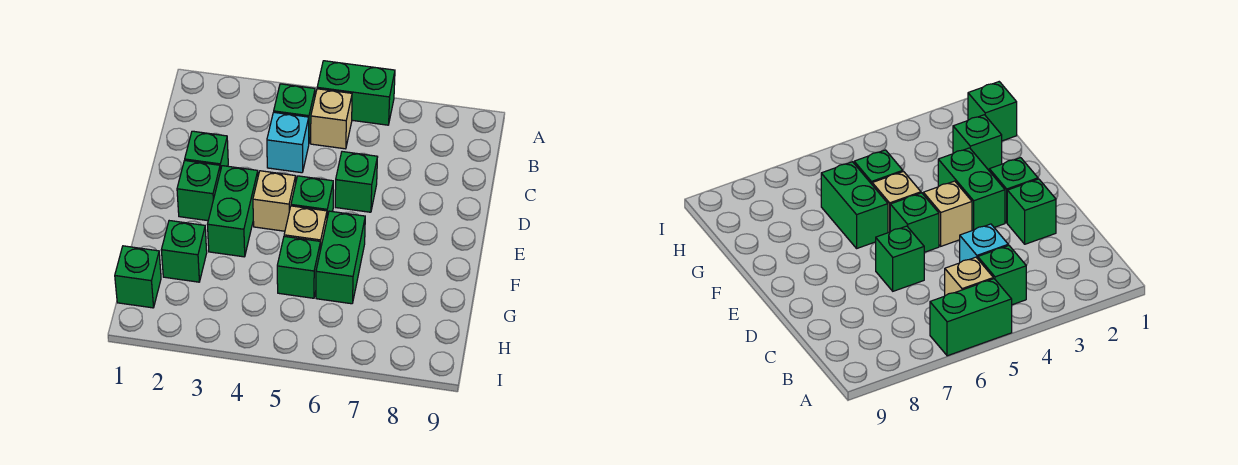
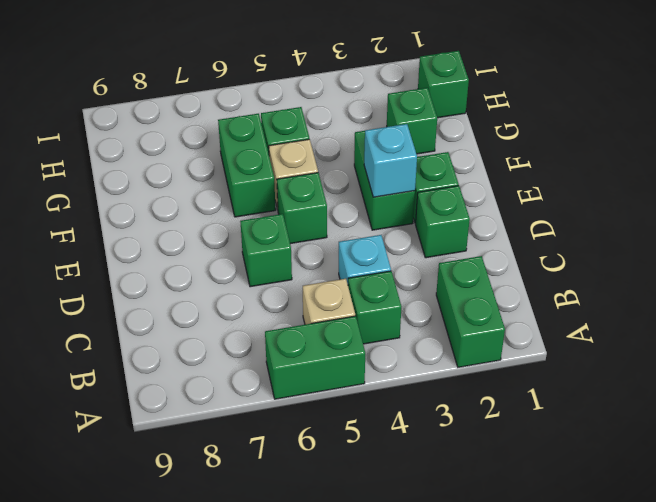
none -> green brick A2:B2 level 1
none -> cyan brick E3 level 2
tan brick E4 level 1 -> none

